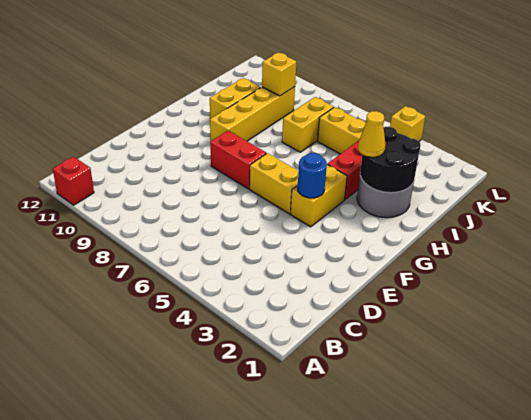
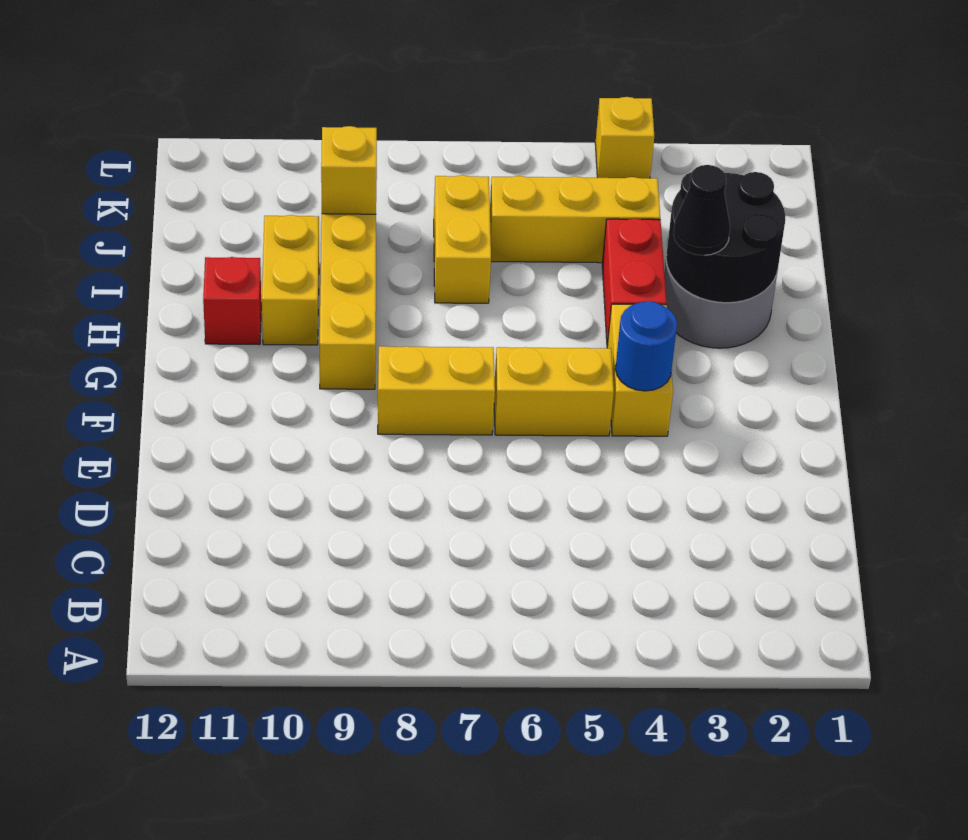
red brick A11 level 1 -> red brick H11 level 1
red brick F7:F8 level 1 -> yellow brick F7:F8 level 1
yellow cone H3 level 3 -> black cone H3 level 3

